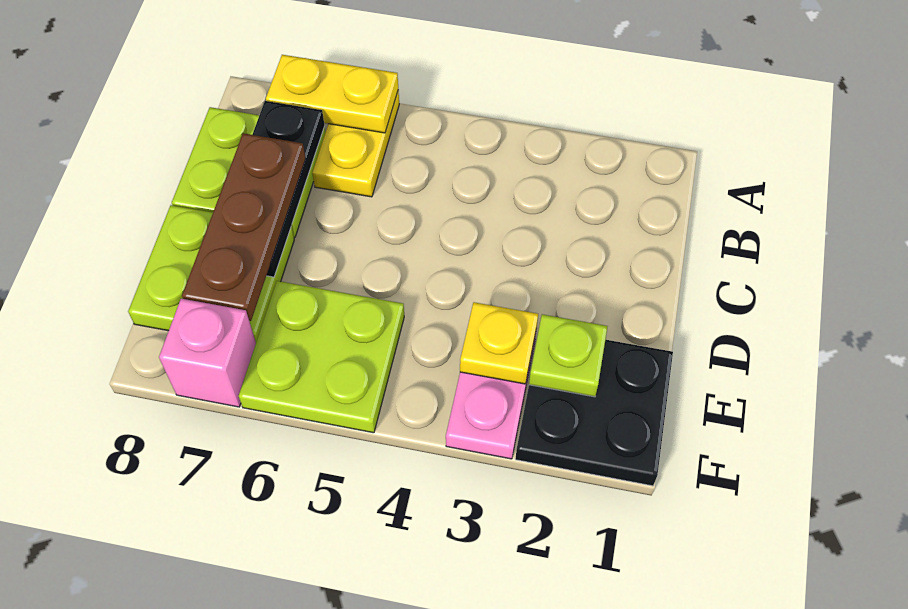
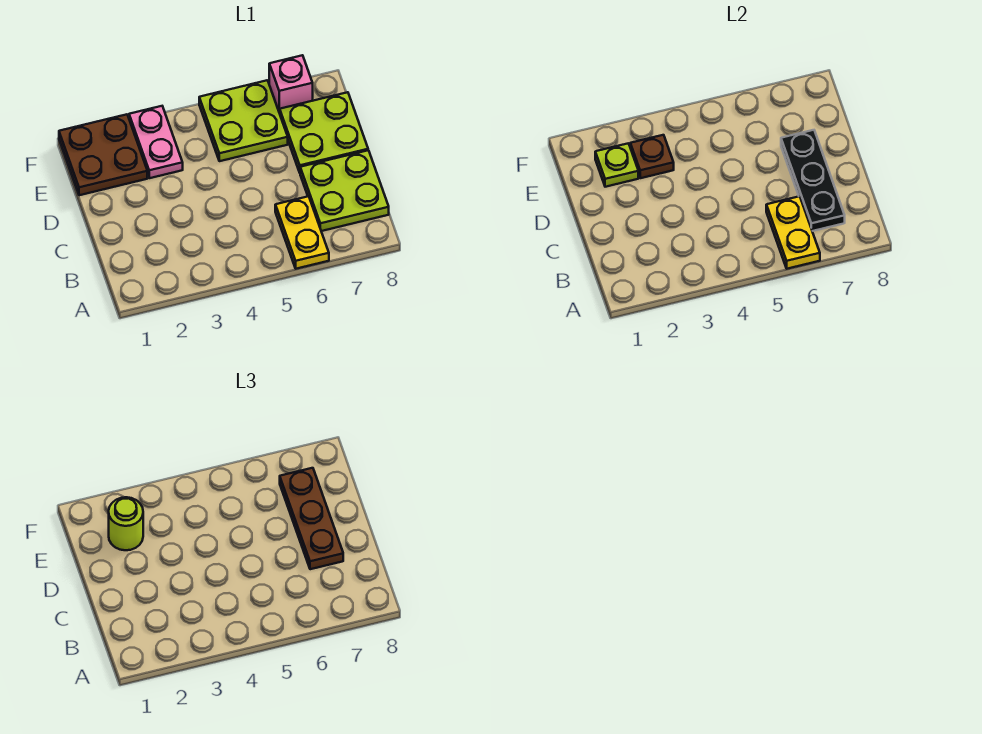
yellow plate A6:A7 level 2 -> yellow plate A6:B6 level 2
black plate E1:F2 level 1 -> brown plate E1:F2 level 1
none -> lime round brick E2 level 3
yellow plate E3 level 2 -> brown plate E3 level 2

